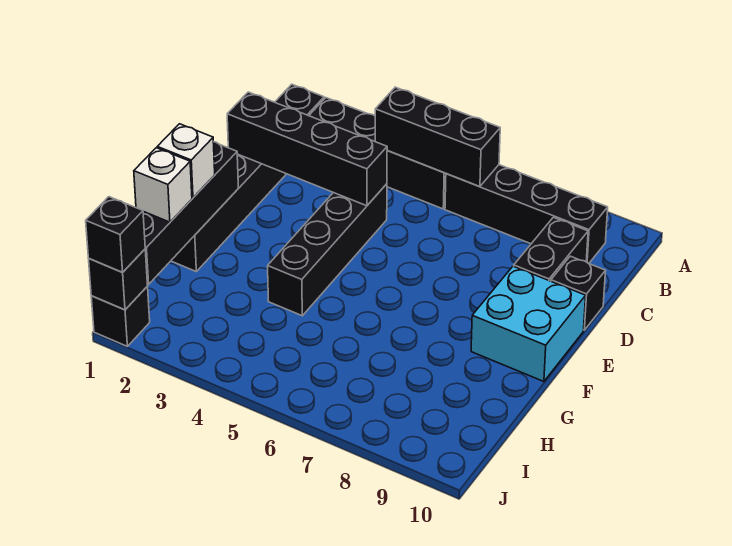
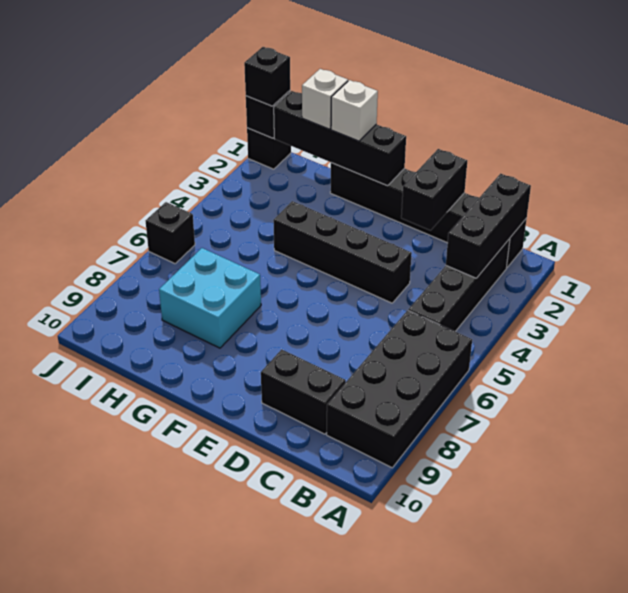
black brick B4:B6 level 2 -> black brick B1:B3 level 2
black brick B6:B9 level 1 -> black brick A6:B9 level 1
black brick D1:D4 level 2 -> black brick D1:D2 level 2
black brick D10 level 1 -> black brick J6 level 1
cyan brick E9:F10 level 1 -> cyan brick G7:H8 level 1

